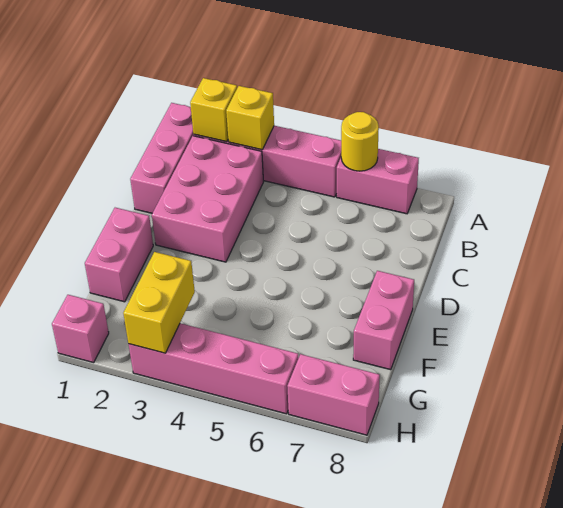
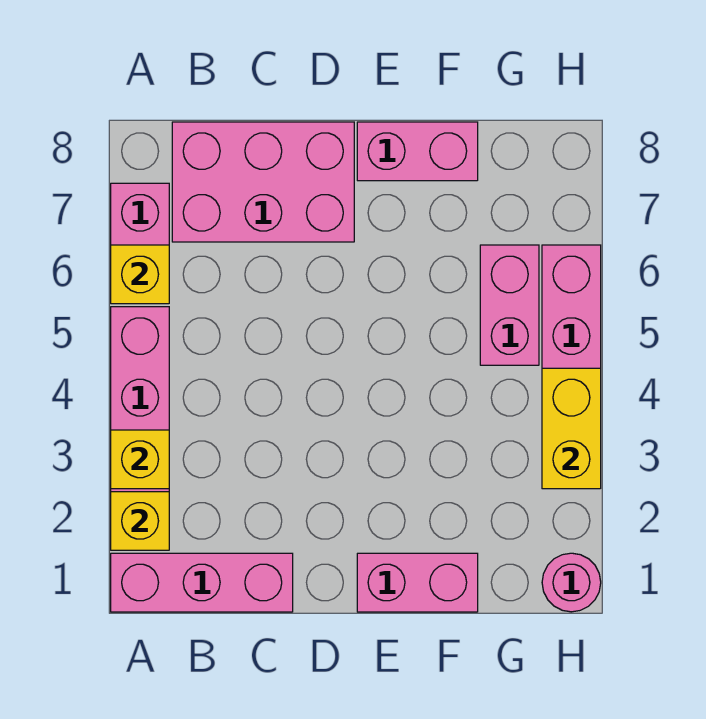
yellow round brick A6 level 2 -> yellow brick A6 level 2
pink brick B2:D3 level 1 -> pink brick B7:D8 level 1
yellow brick G3:H3 level 2 -> yellow brick H3:H4 level 2
pink brick H1 level 1 -> pink round brick H1 level 1
pink brick H7:H8 level 1 -> pink brick G5:G6 level 1

